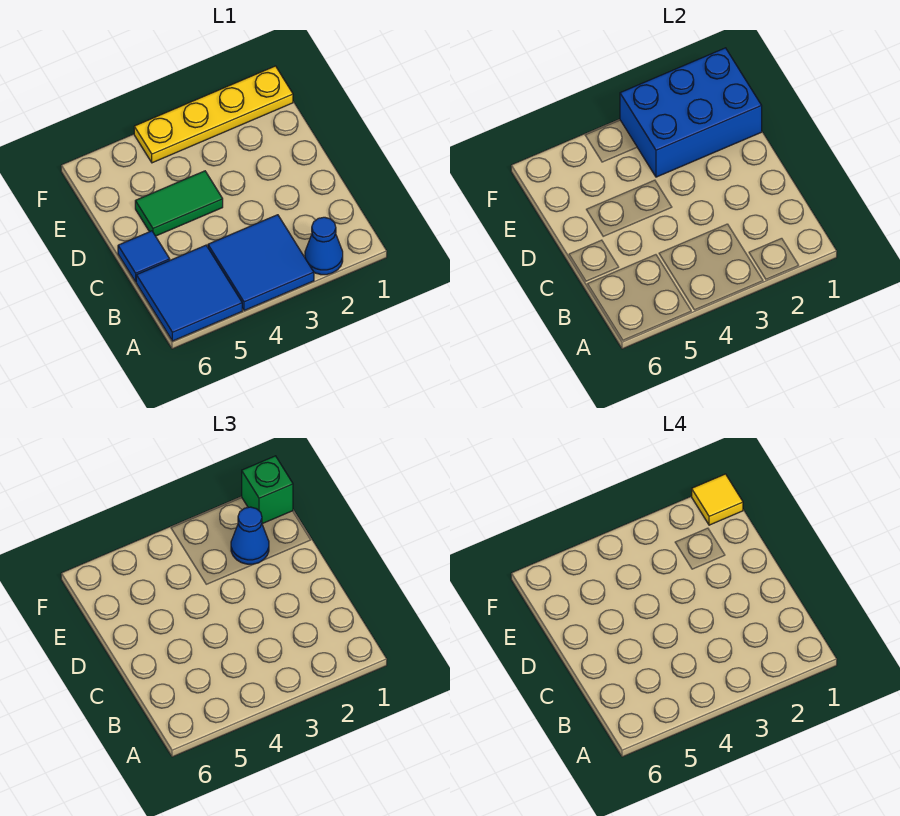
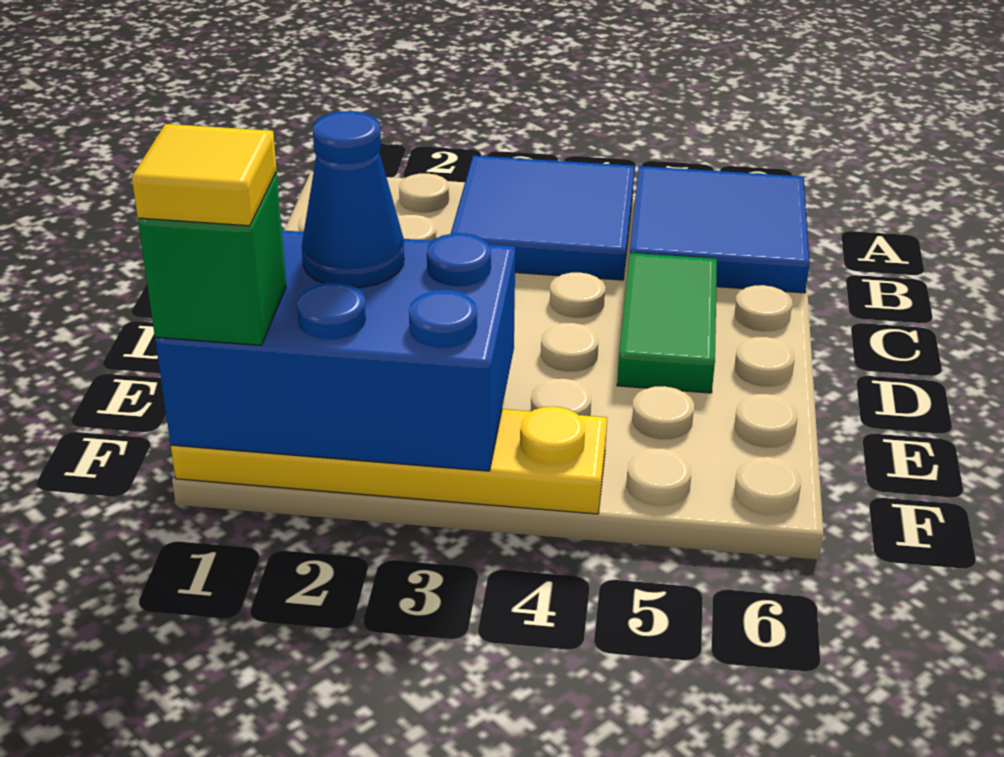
blue cone A2 level 1 -> none
blue tile C6 level 1 -> none
green tile D4:D5 level 1 -> green tile C5:D5 level 1

